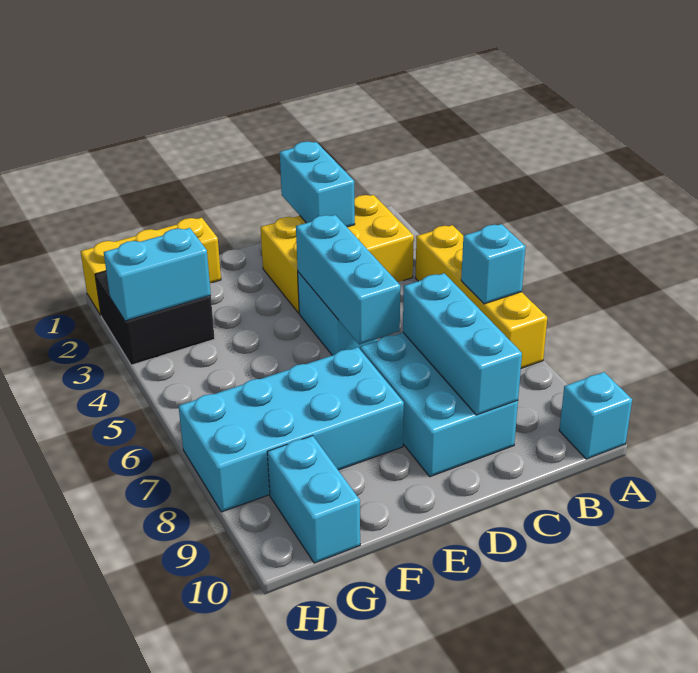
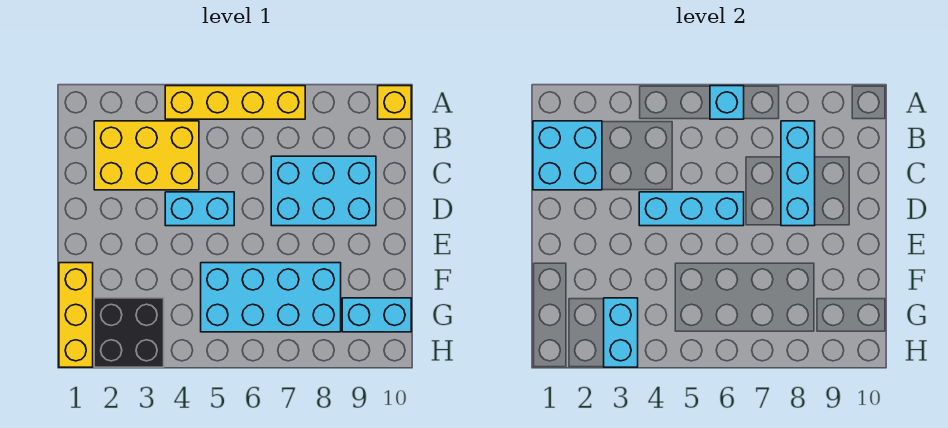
cyan brick A10 level 1 -> yellow brick A10 level 1
yellow brick B2:D3 level 1 -> yellow brick B2:C4 level 1
cyan brick C1:C2 level 2 -> cyan brick B1:C2 level 2
cyan brick C7:C9 level 2 -> cyan brick B8:D8 level 2
cyan brick E7:H8 level 1 -> cyan brick F5:G8 level 1

